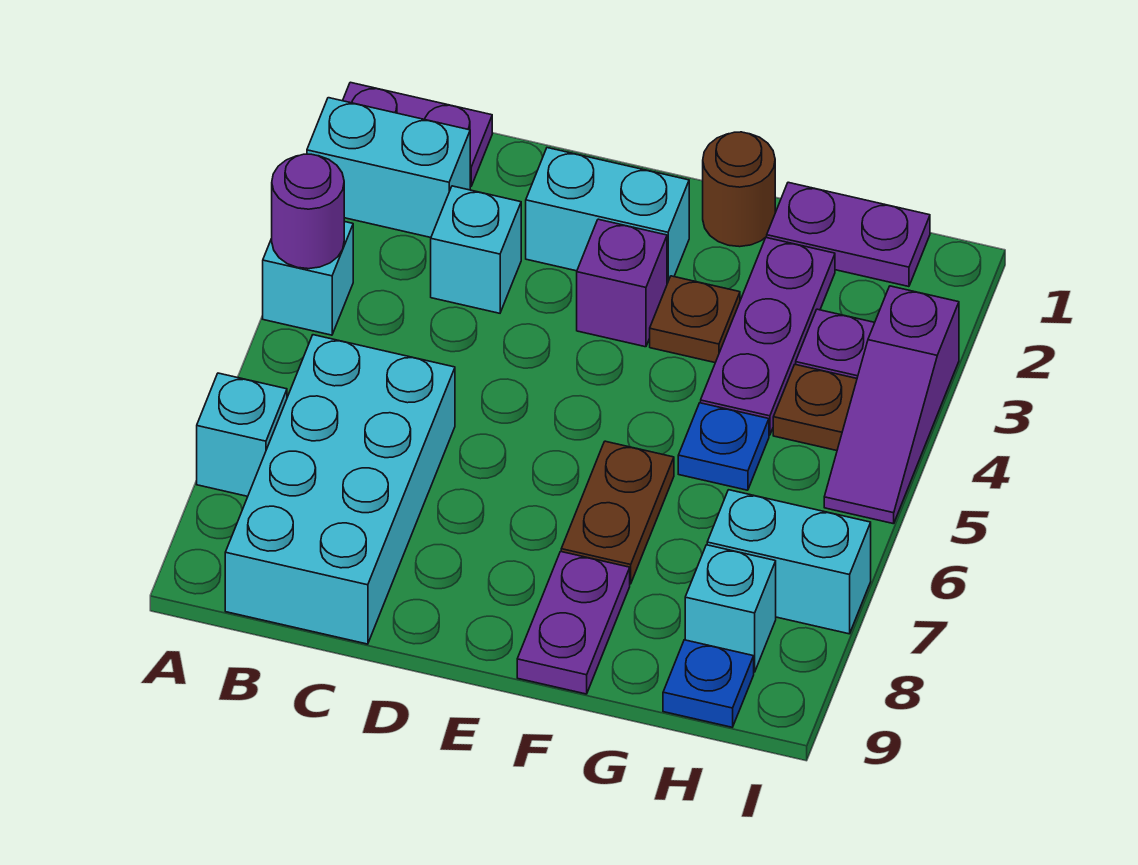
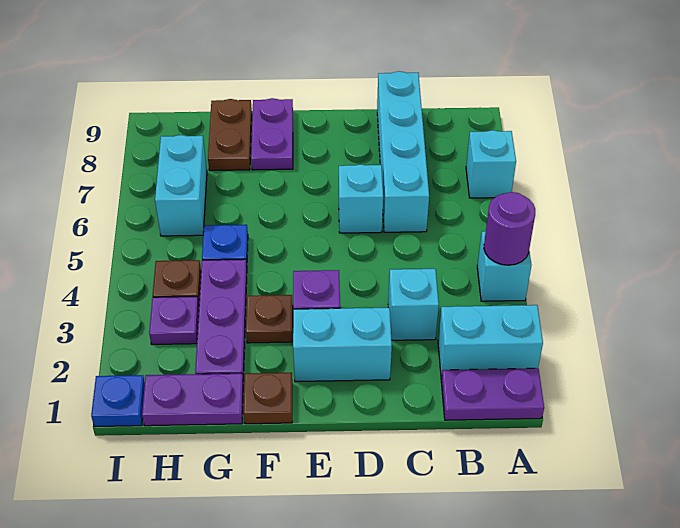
cyan brick B6:C9 level 1 -> cyan brick C6:C9 level 1
brown round brick F1 level 1 -> brown plate F1 level 1
brown plate F6:F7 level 1 -> brown plate G8:G9 level 1
cyan brick H7:I7 level 1 -> cyan brick H6:H7 level 1
cyan brick H8 level 1 -> cyan brick D6 level 1
blue plate H9 level 1 -> blue plate I1 level 1
purple slope I3:I5 level 1 top 3 -> none

